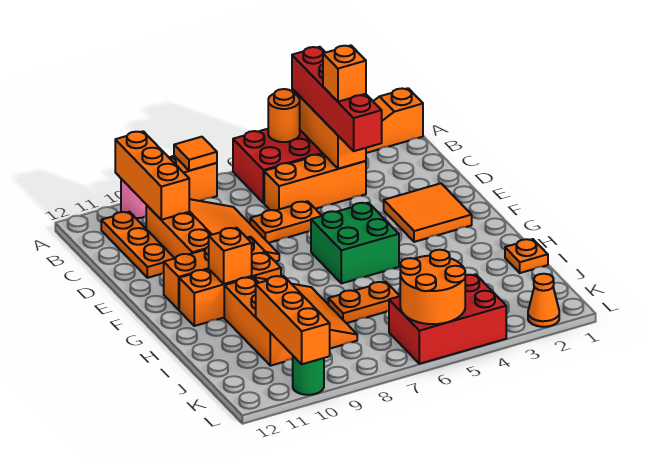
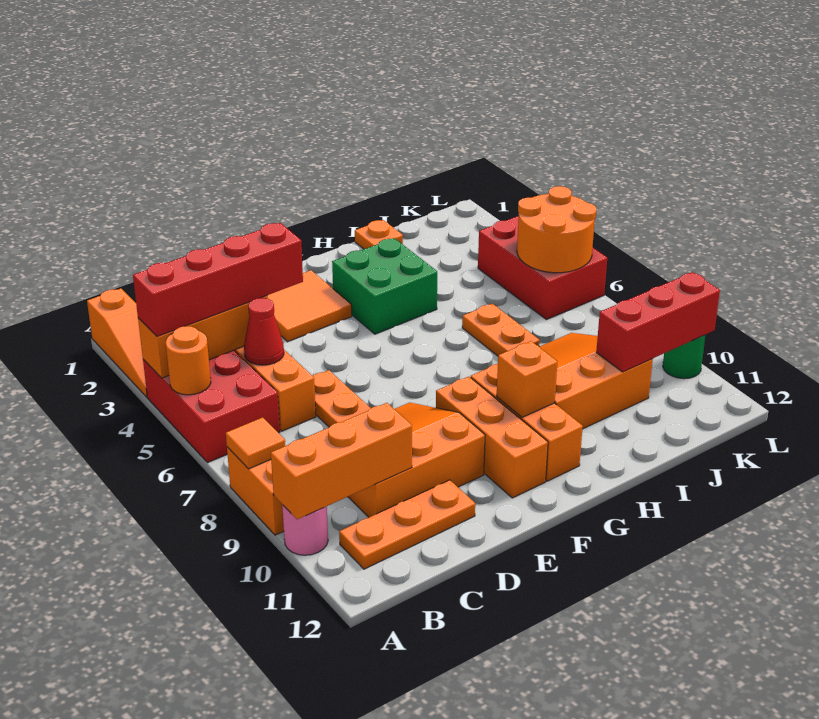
orange brick C4 level 4 -> none
none -> red cone C5 level 2
green brick F5:G6 level 1 -> green brick G3:H4 level 1
orange brick J10:L10 level 2 -> red brick J10:L10 level 2
orange cone L2 level 1 -> none

